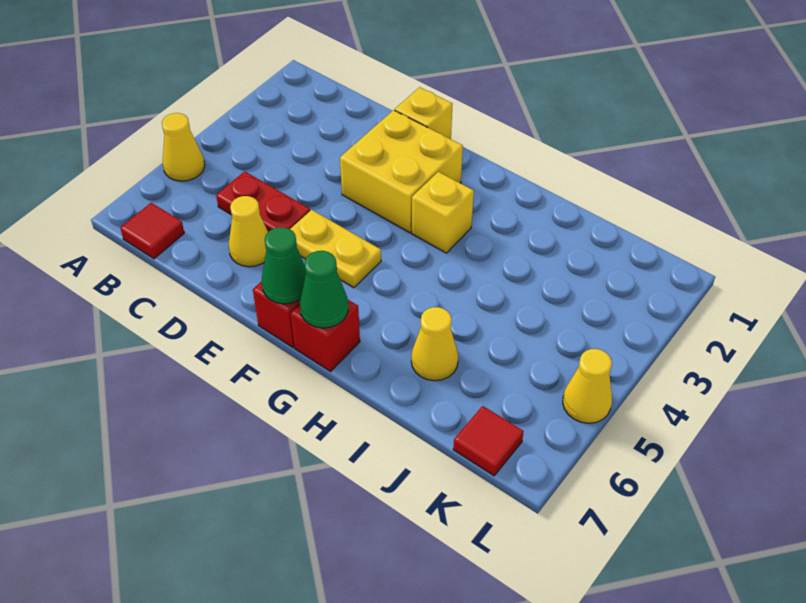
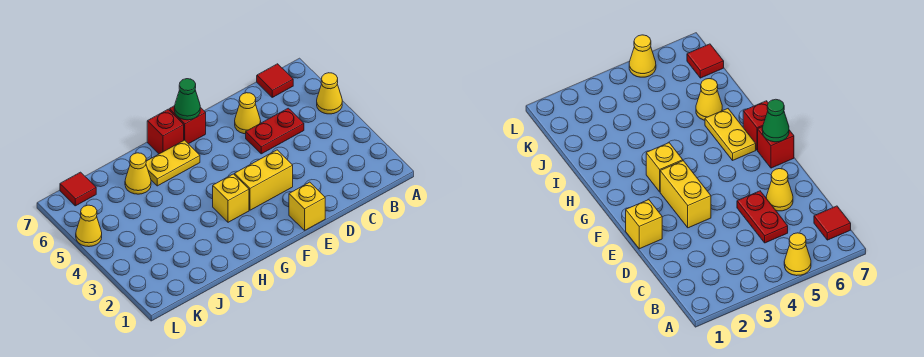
yellow brick E2:F3 level 1 -> yellow brick E3:F3 level 1
yellow plate E5:F5 level 1 -> yellow plate G6:H6 level 1
green cone G7 level 2 -> none

